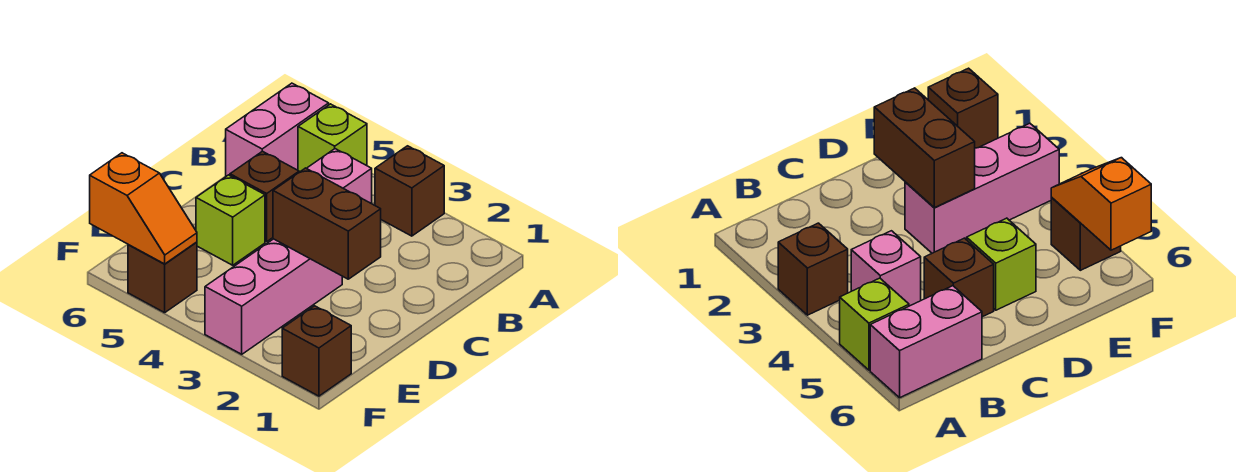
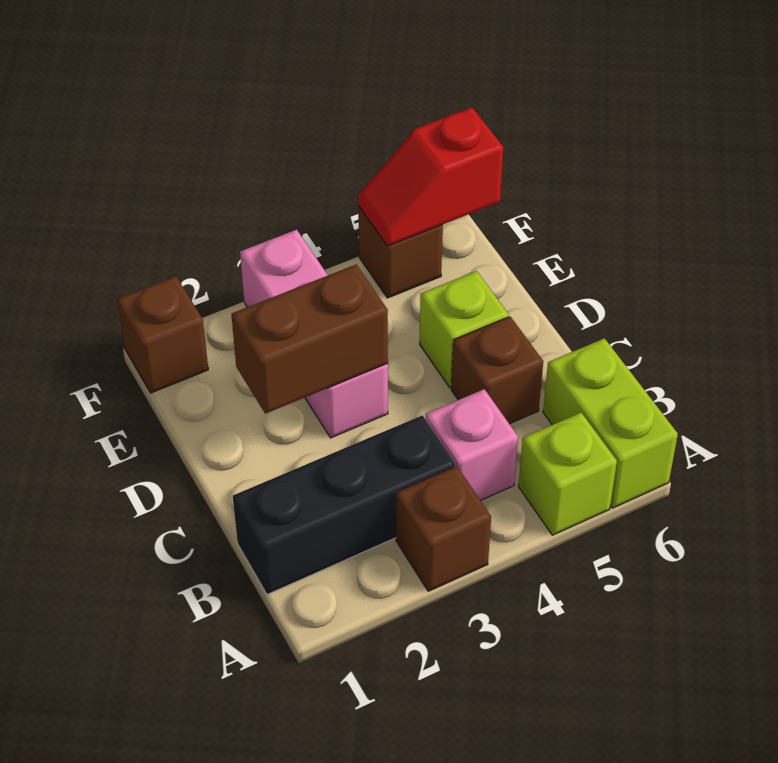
pink brick A6:B6 level 1 -> lime brick A6:B6 level 1
none -> black brick B1:B3 level 1
orange slope F5:F6 level 2 top 6 -> red slope F5:F6 level 2 top 6

